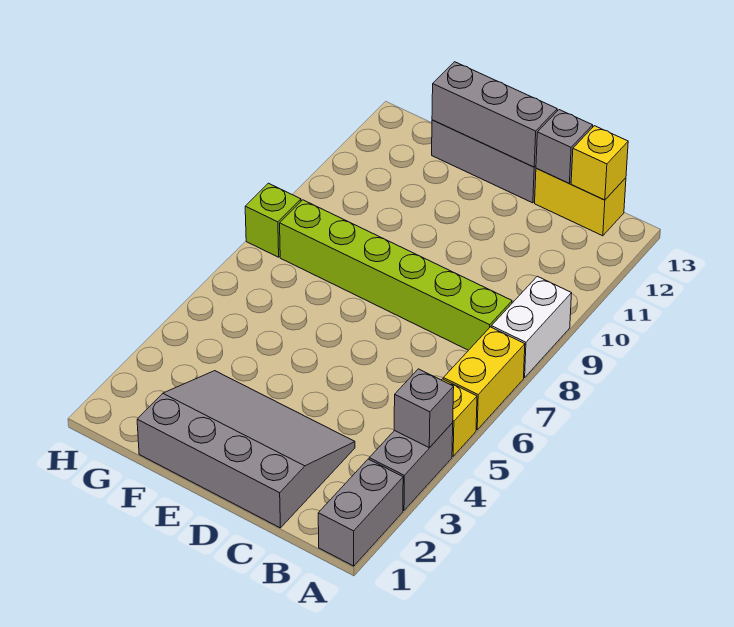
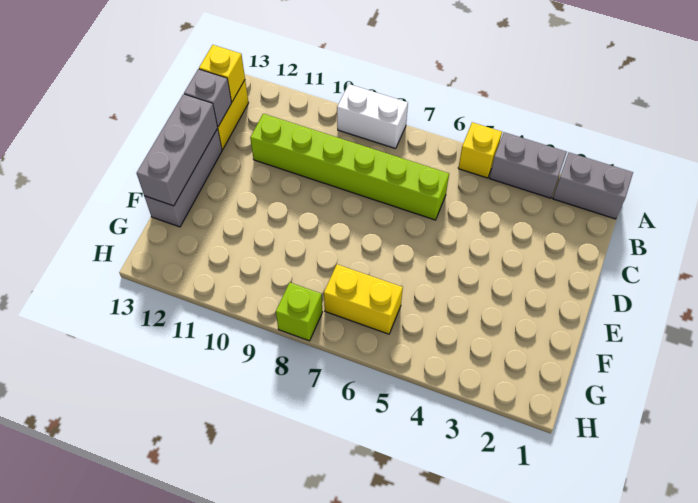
grey brick A4 level 2 -> none
yellow brick A6:A7 level 1 -> yellow brick G6:G7 level 1
lime brick B8:G8 level 1 -> lime brick C6:C11 level 1
grey slope C1:F3 level 1 top 1 -> none

